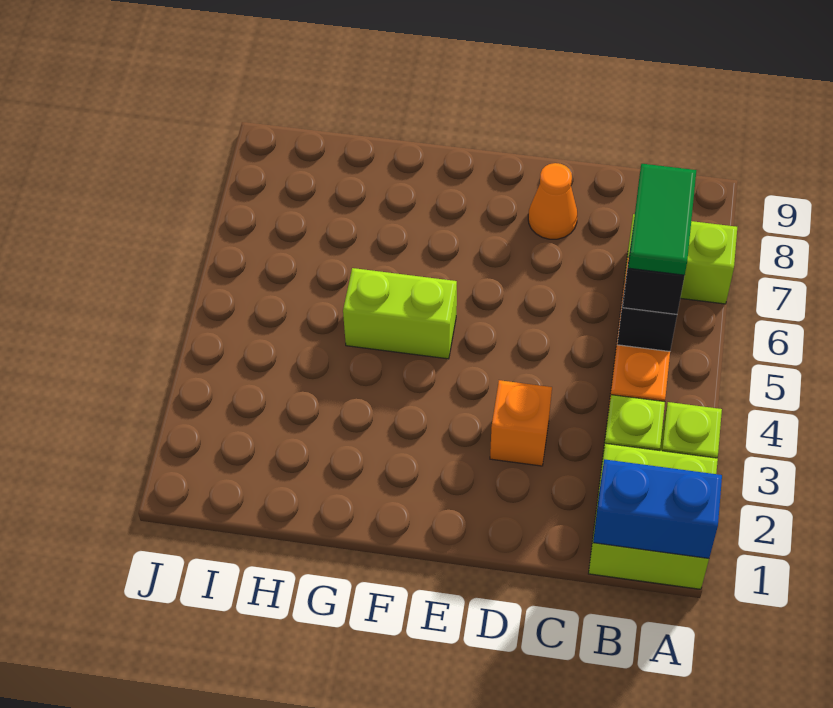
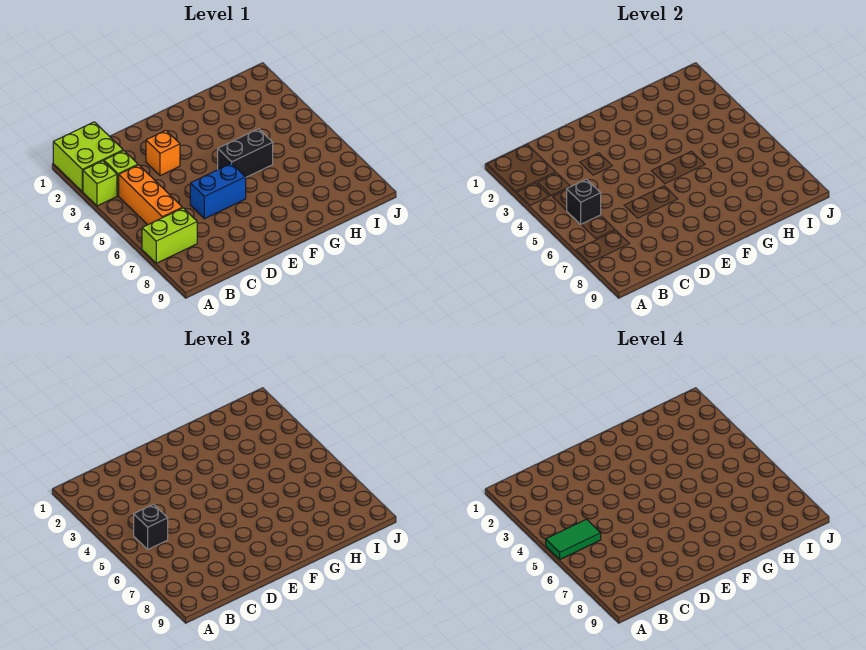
blue brick A1:B1 level 2 -> blue brick D6:E6 level 1
green tile B5:B6 level 4 -> green tile A5:B5 level 4
orange cone D8 level 1 -> none
lime brick F5:G5 level 1 -> black brick F5:G5 level 1

